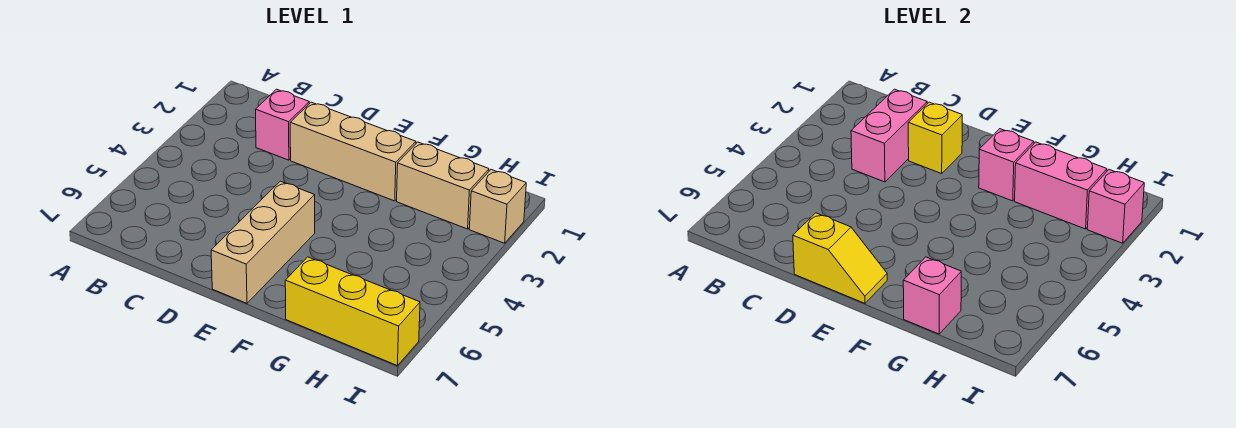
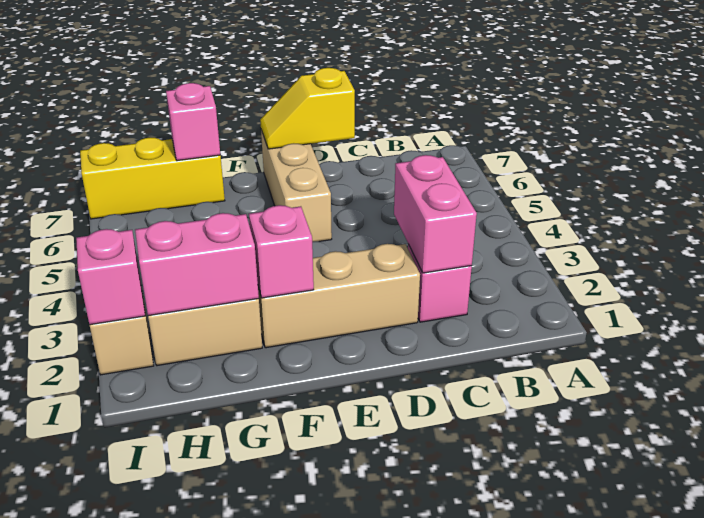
yellow brick D2 level 2 -> none

